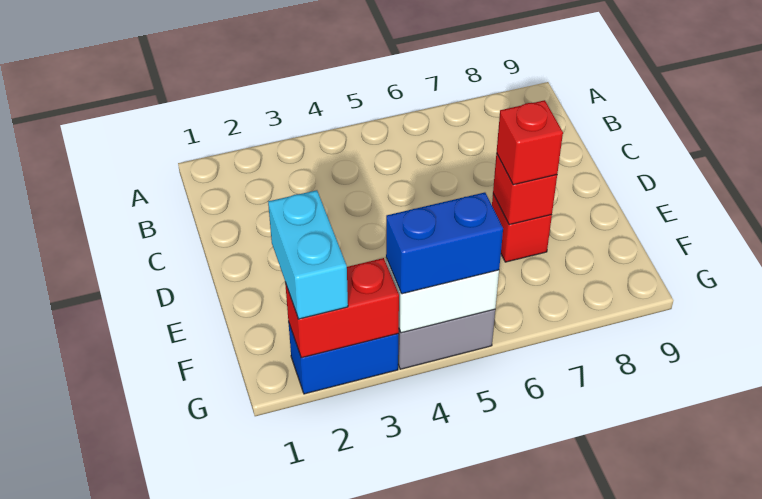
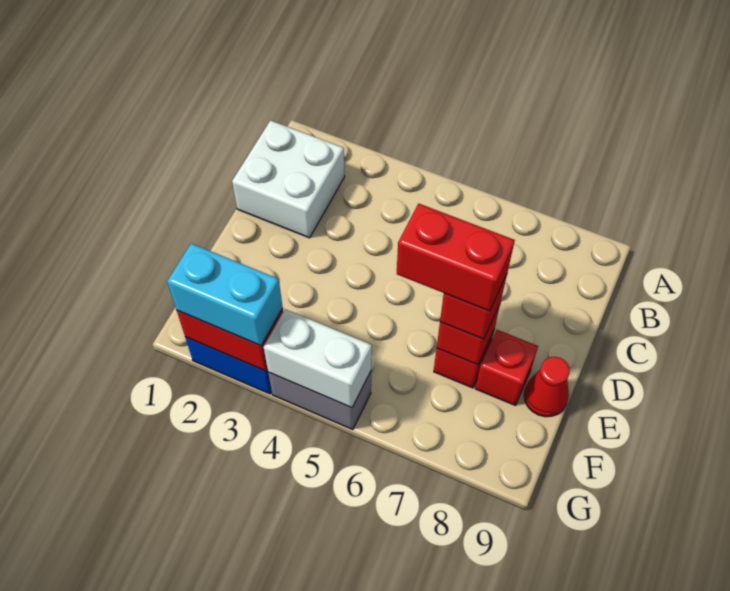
none -> white brick B1:C2 level 1
none -> red brick E6:E7 level 4
none -> red brick E8 level 1
none -> red cone E9 level 1
cyan brick F2:G2 level 3 -> cyan brick G2:G3 level 3
blue brick G4:G5 level 3 -> none

